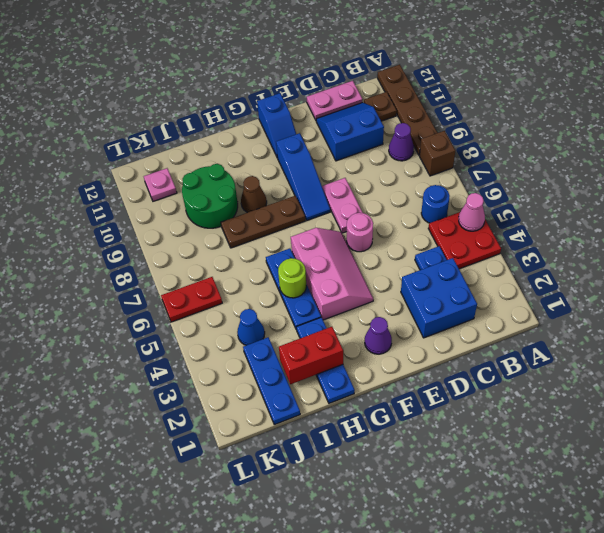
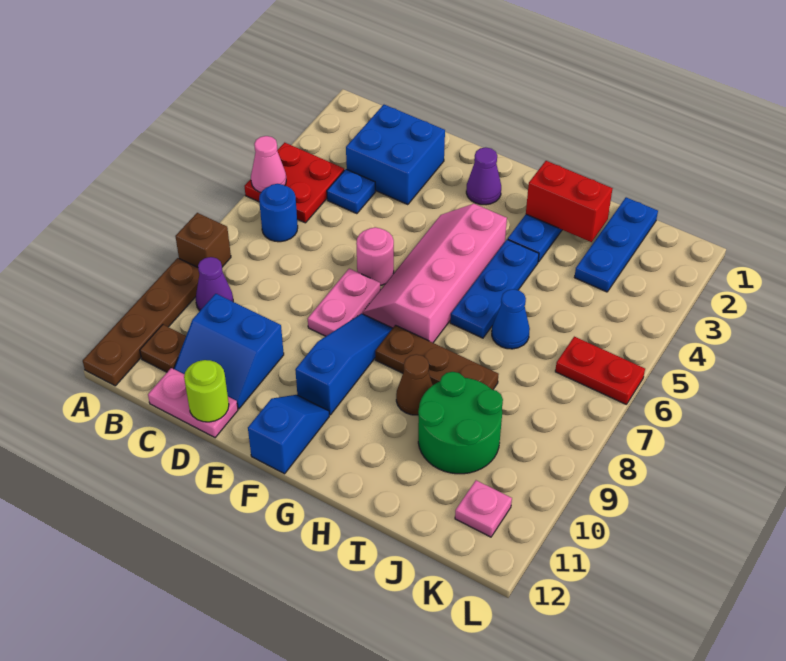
pink slope F4:G6 level 1 top G -> pink slope F4:G7 level 1 top G
lime round brick H5 level 2 -> lime round brick D12 level 2
blue cone J4 level 1 -> blue cone I6 level 1

